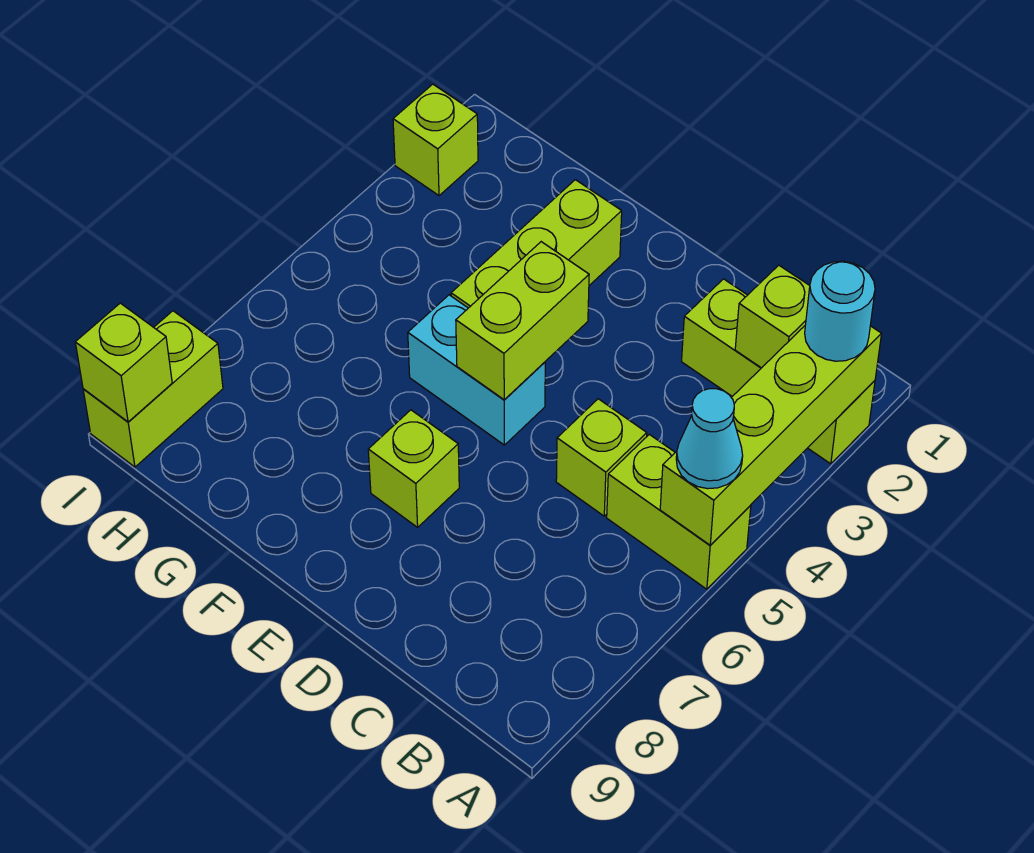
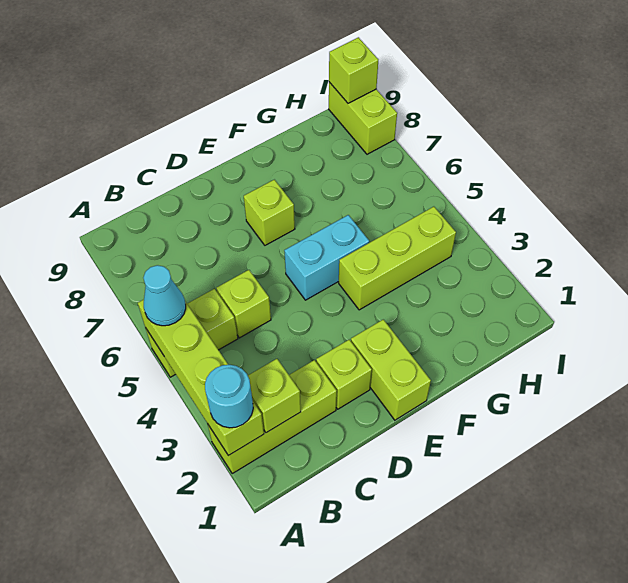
lime brick E4:E5 level 2 -> lime brick E1:E2 level 1
lime brick F2:F4 level 1 -> lime brick F4:H4 level 1
lime brick I2 level 1 -> lime brick D2 level 1

